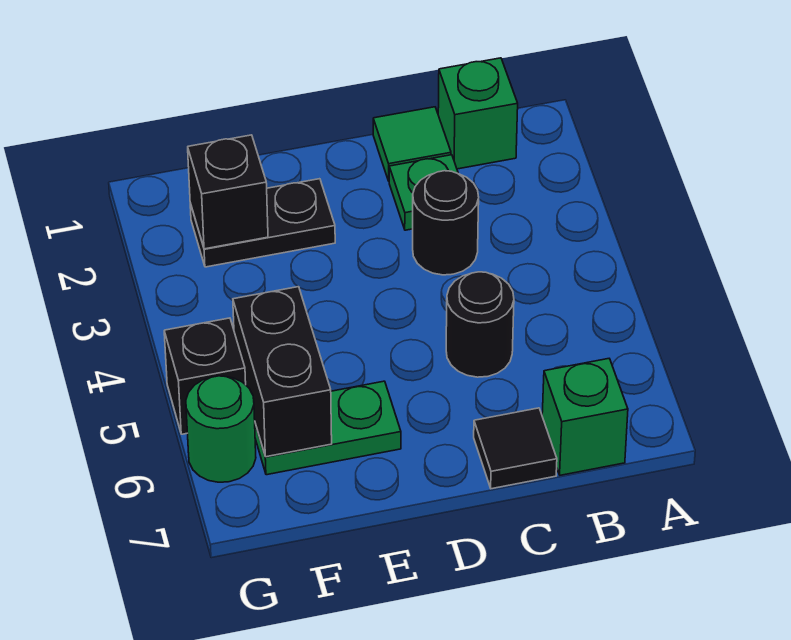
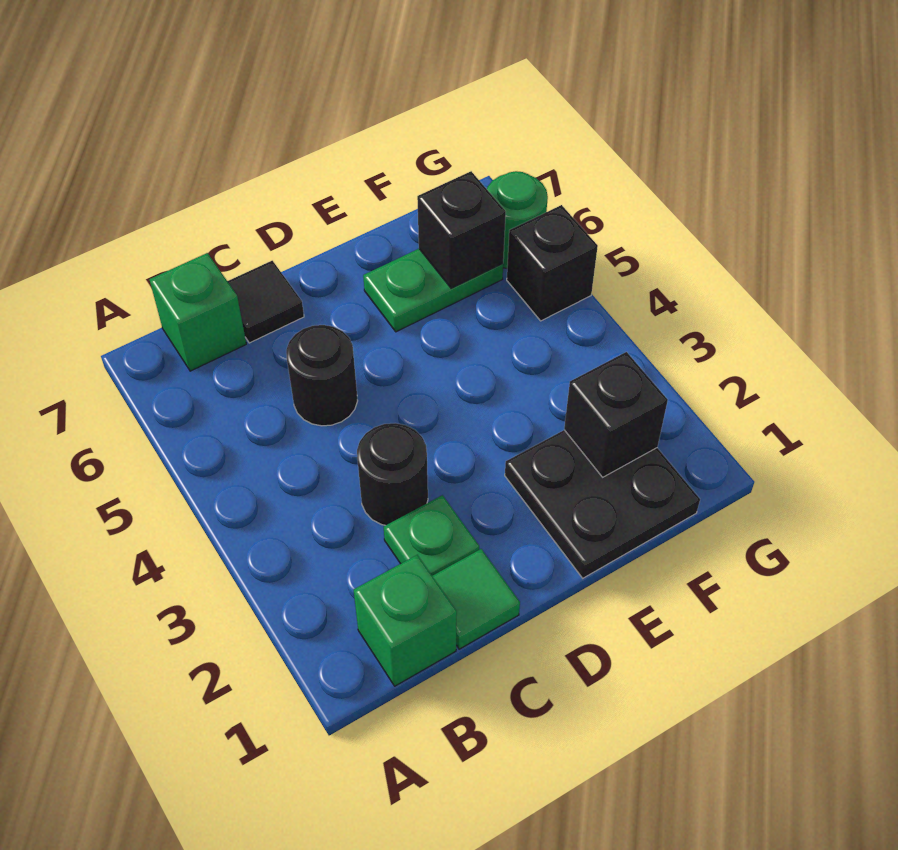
black plate E2:F2 level 1 -> black plate E1:F2 level 1
black brick F5:F6 level 2 -> black brick F6 level 2

